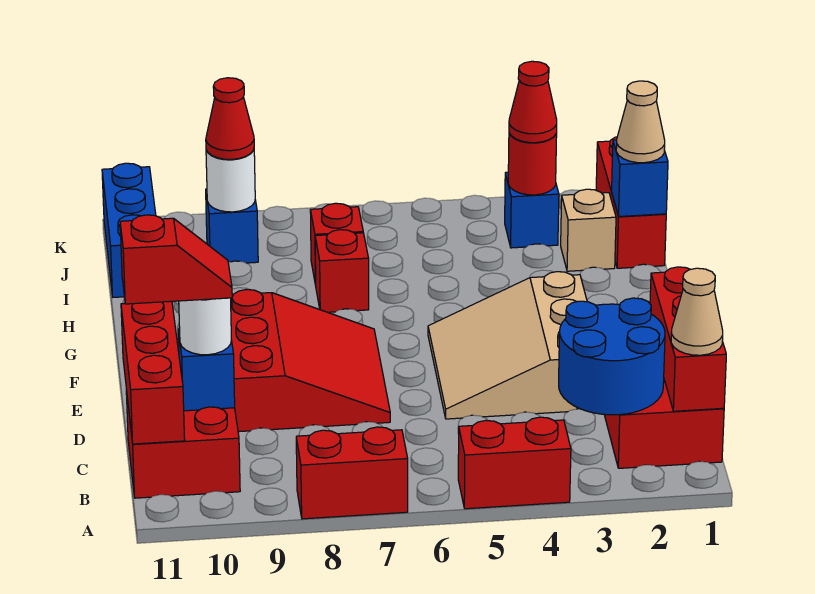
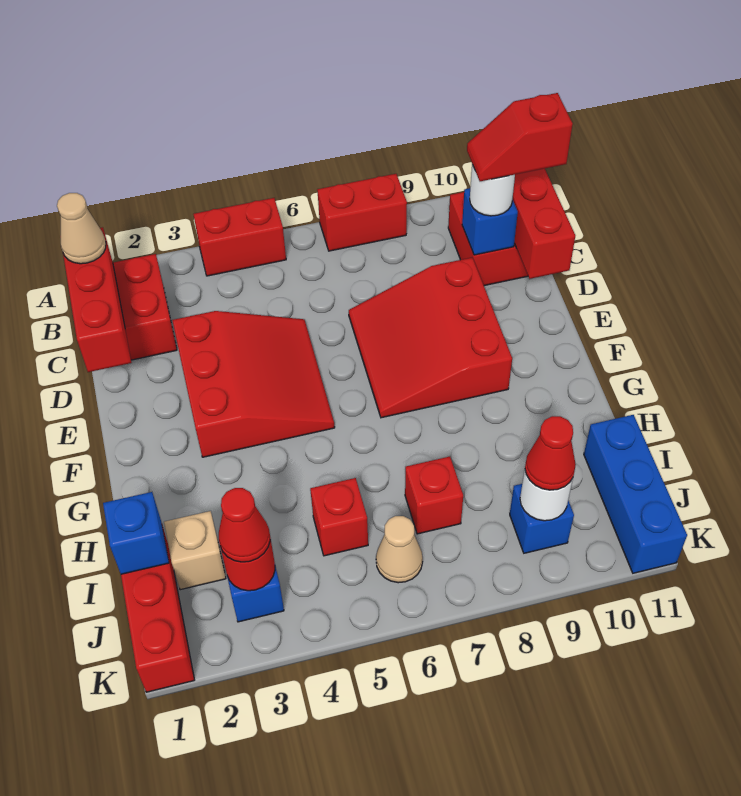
blue round brick B2:C3 level 2 -> none
tan slope D3:F5 level 1 top 3 -> red slope D3:F5 level 1 top 3
red brick H7 level 1 -> red brick I5 level 1
tan cone I1 level 3 -> tan cone J6 level 1

